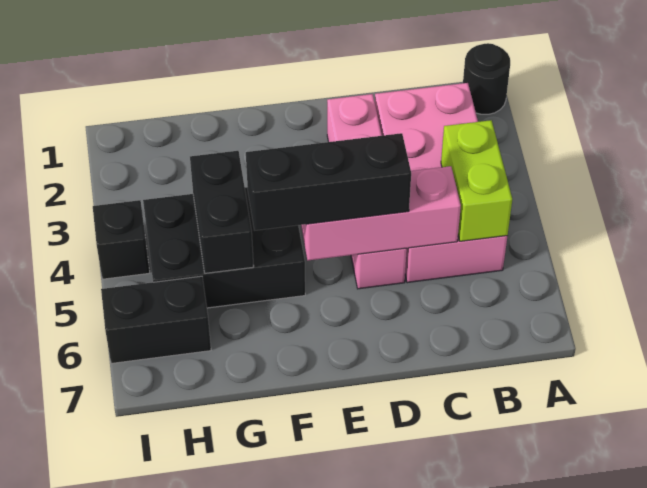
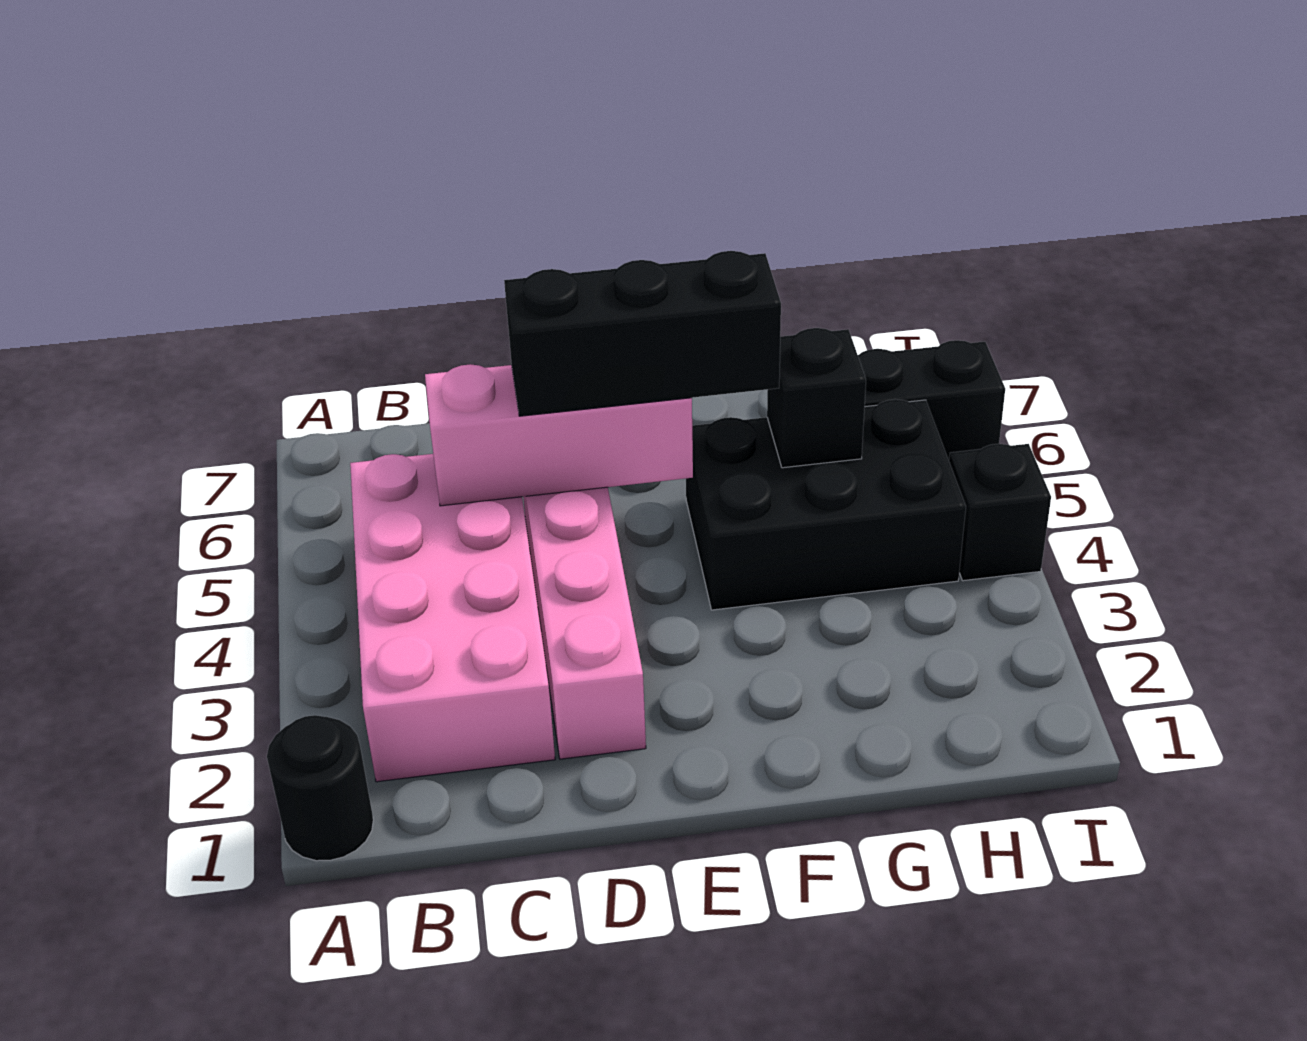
lime brick B4:B5 level 2 -> none
black brick G4:G5 level 2 -> black brick G5 level 2

